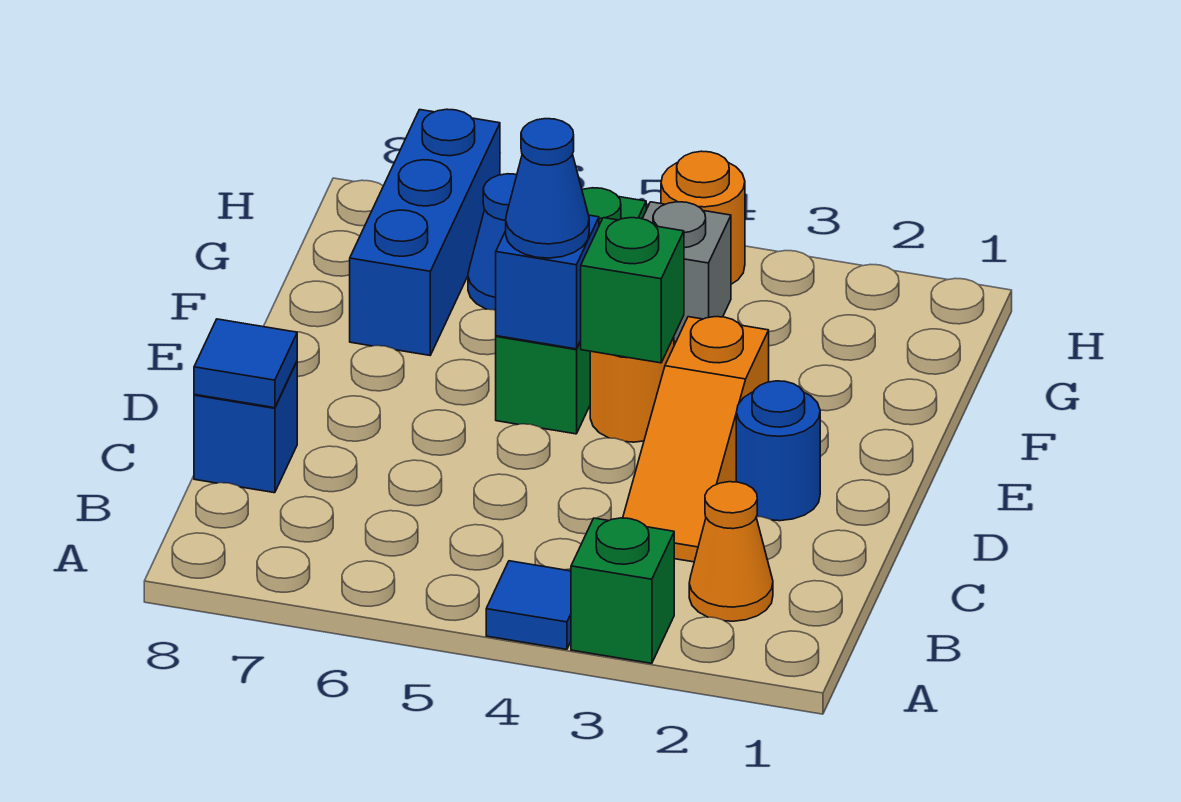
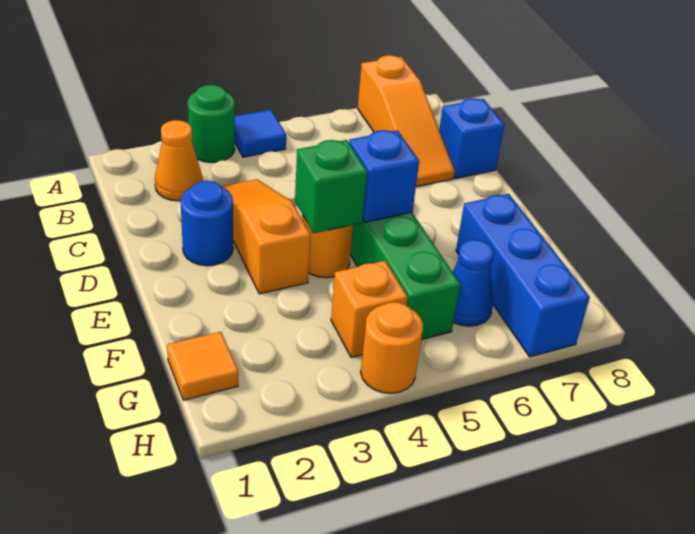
green brick A3 level 1 -> green round brick A3 level 1
none -> orange slope A7:C7 level 1 top A
blue tile C8 level 2 -> none
blue cone E5 level 3 -> none
none -> orange tile G1 level 1
grey brick G4 level 1 -> orange brick G4 level 1

